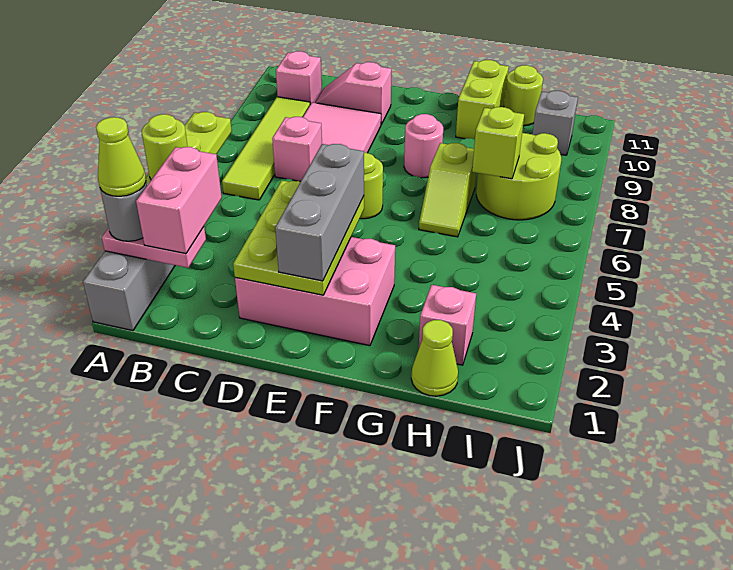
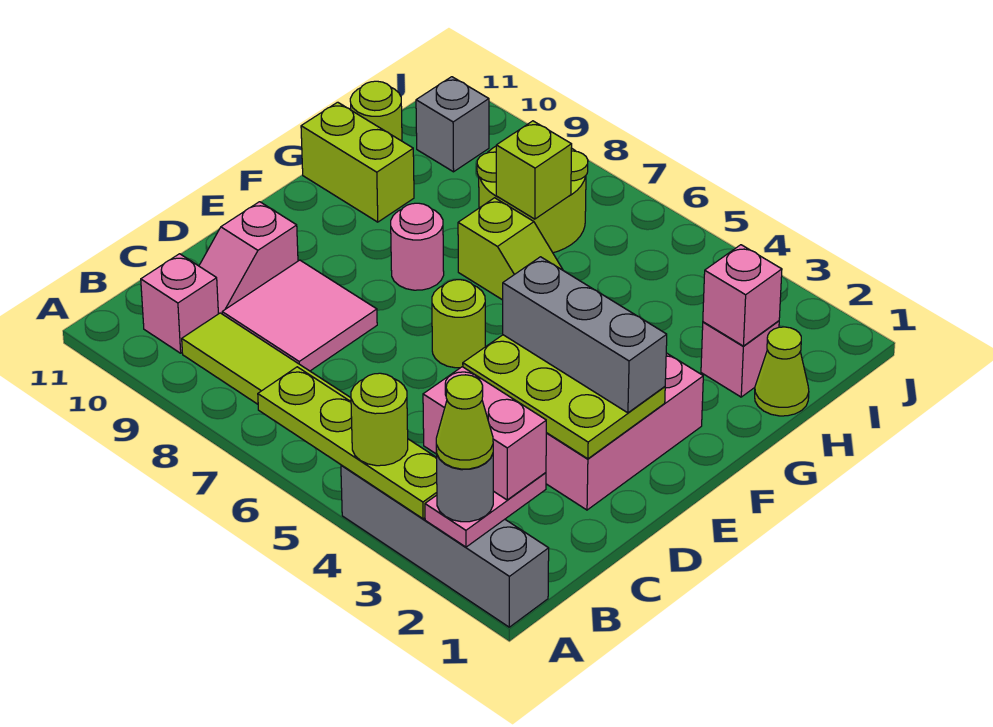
pink brick C7 level 1 -> pink brick H2 level 2

